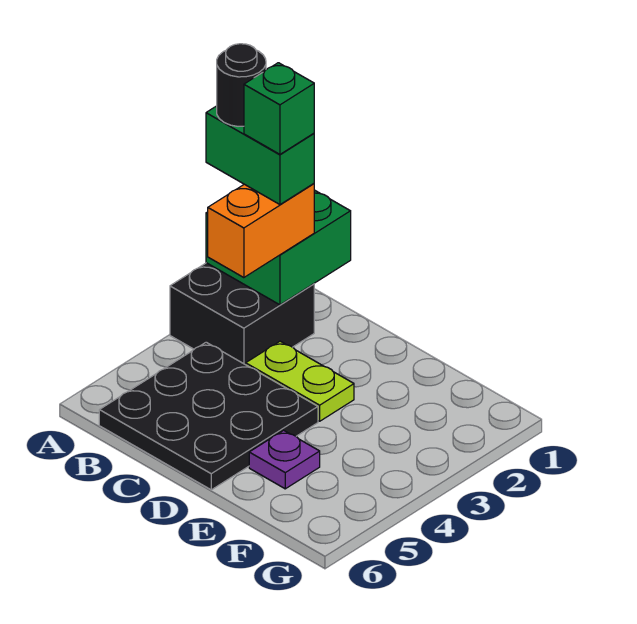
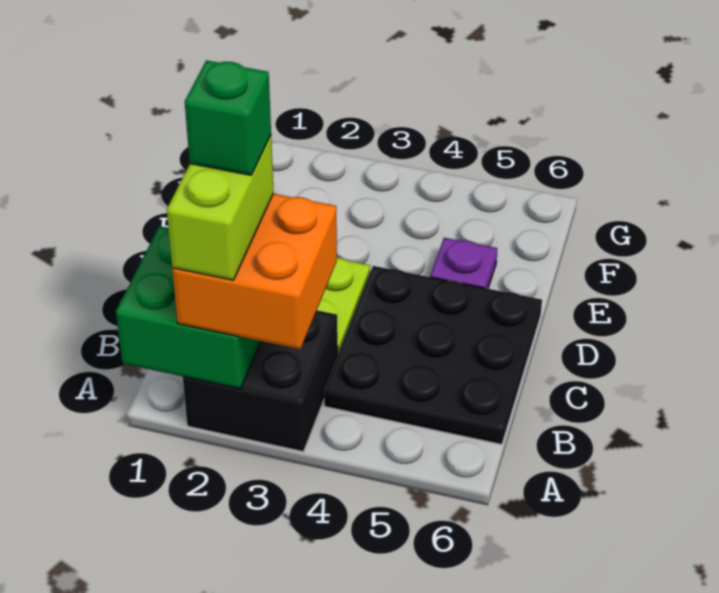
green brick A2:B2 level 4 -> lime brick A2:B2 level 4
black round brick A2 level 5 -> none
orange brick B2:B3 level 3 -> orange brick A2:B3 level 3

